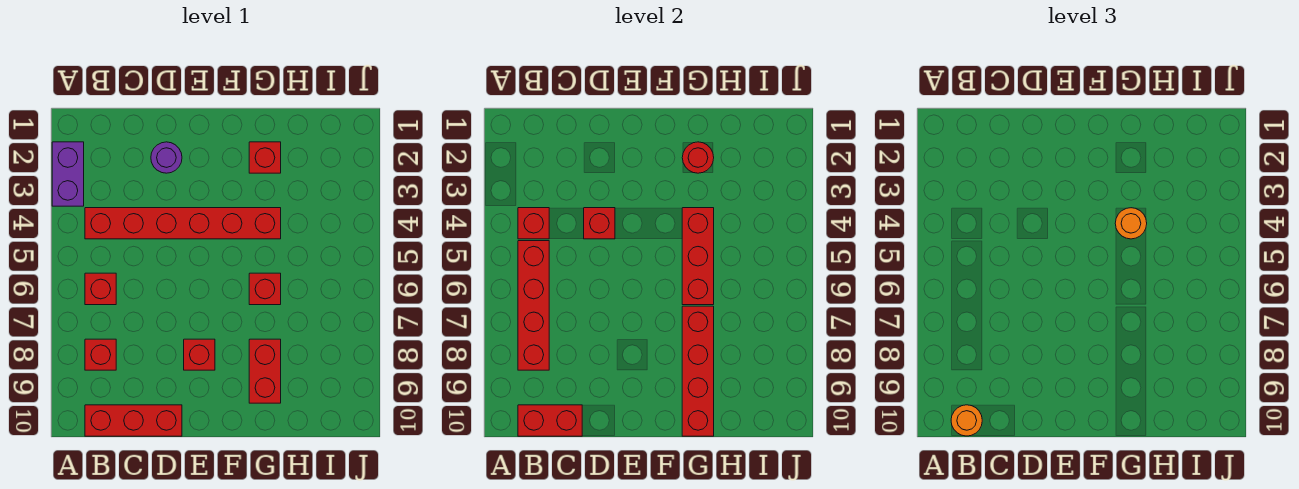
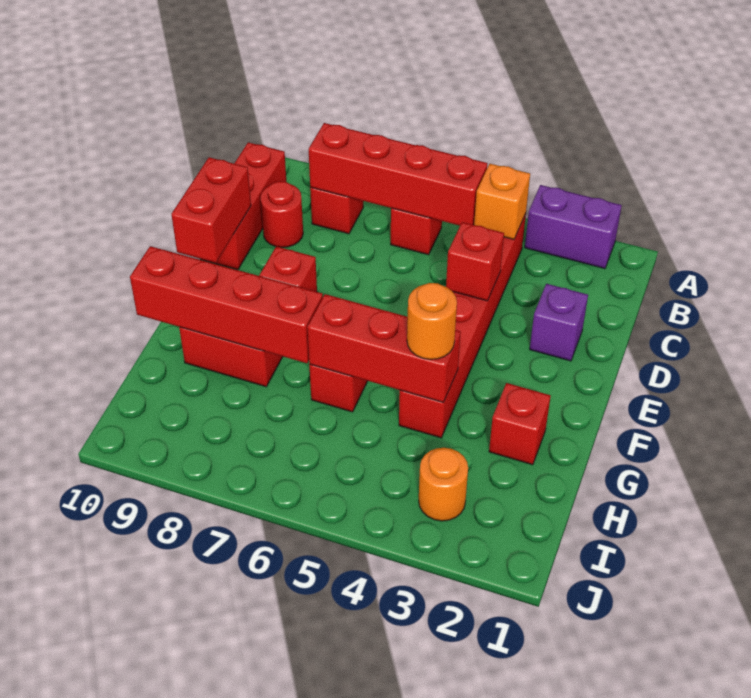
red brick B4 level 2 -> orange brick B4 level 2
red brick B10:C10 level 2 -> red brick D10:E10 level 2
orange round brick B10 level 3 -> orange round brick I3 level 1
purple round brick D2 level 1 -> purple brick D2 level 1
red round brick G2 level 2 -> red round brick C9 level 1

